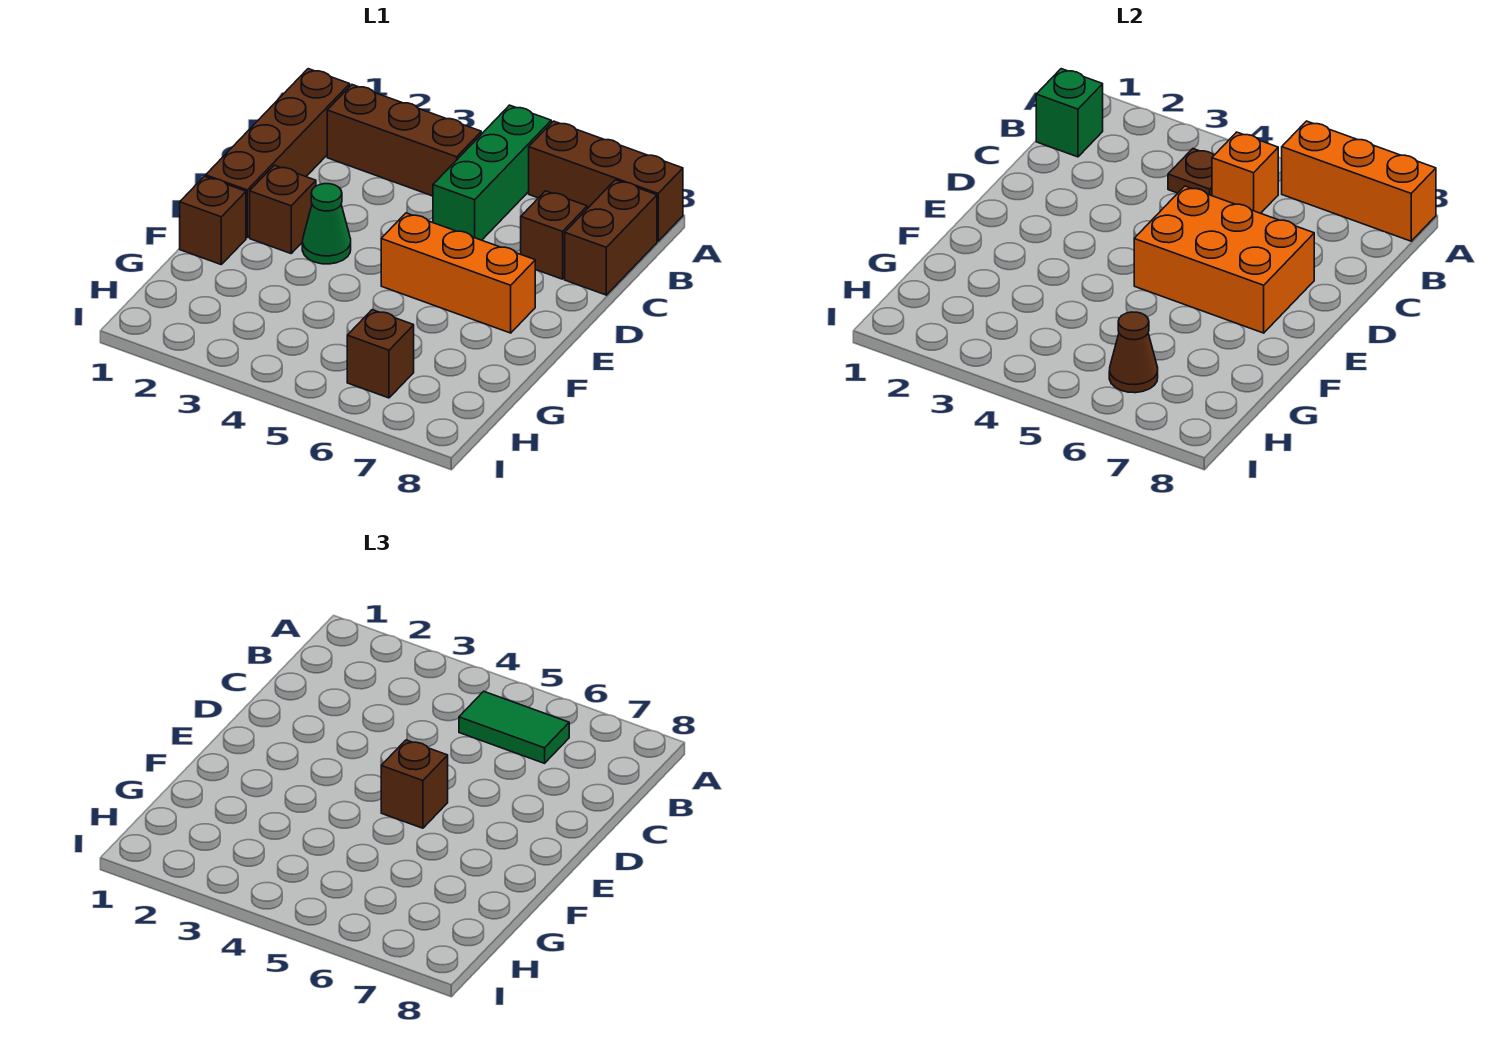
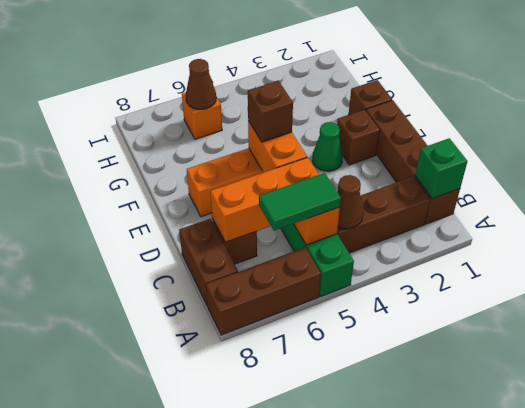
orange brick A6:A8 level 2 -> orange brick C5:C7 level 2
brown plate B4 level 2 -> brown cone B4 level 2
orange brick D5:E7 level 2 -> orange brick D5:E5 level 2
brown brick H6 level 1 -> orange brick H6 level 1

